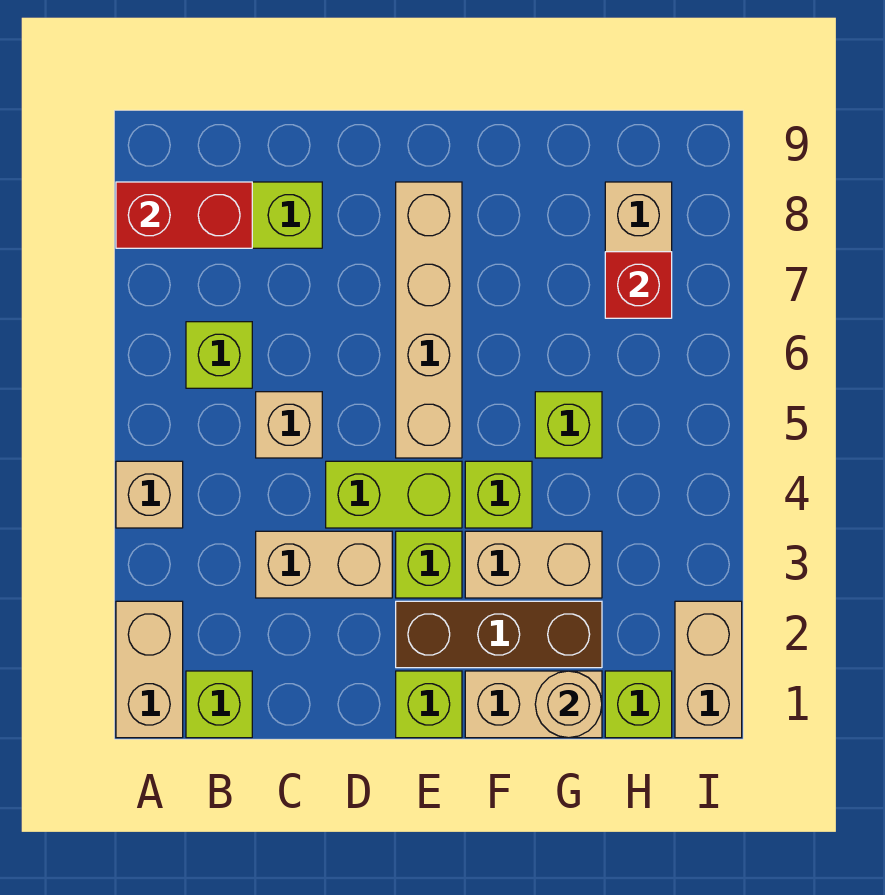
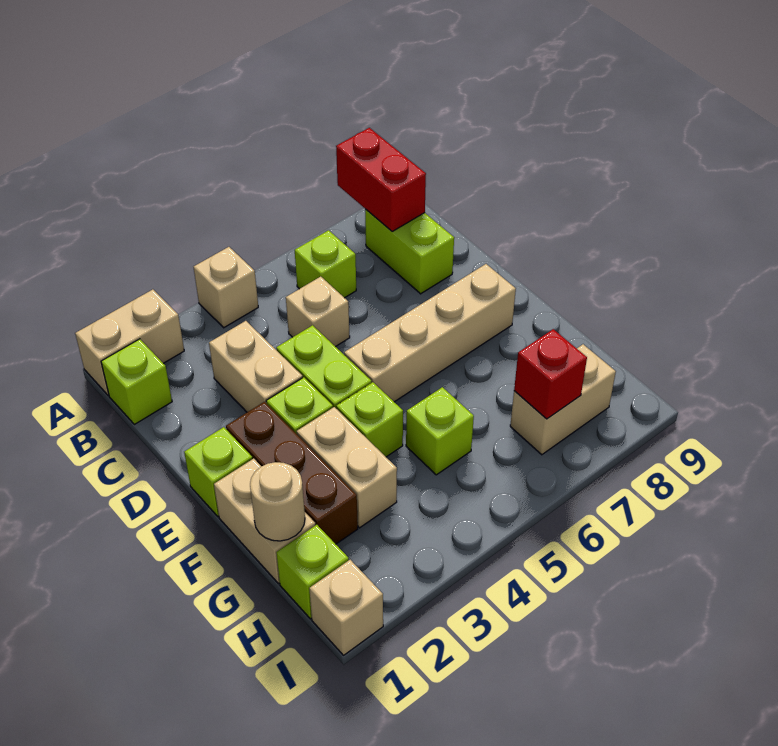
tan brick I1:I2 level 1 -> tan brick I1 level 1

